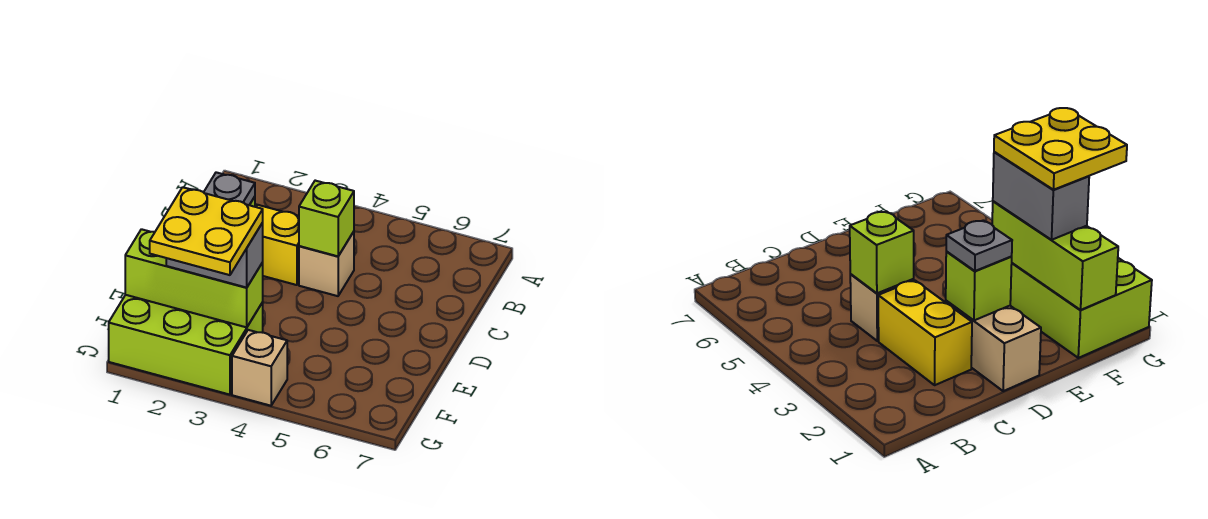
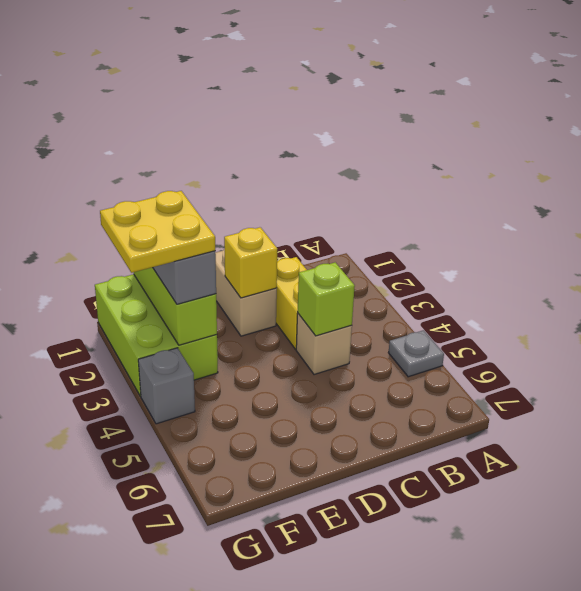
lime brick D2 level 2 -> yellow brick D2 level 2
grey plate D2 level 3 -> grey plate A5 level 1
tan brick G4 level 1 -> grey brick G4 level 1

